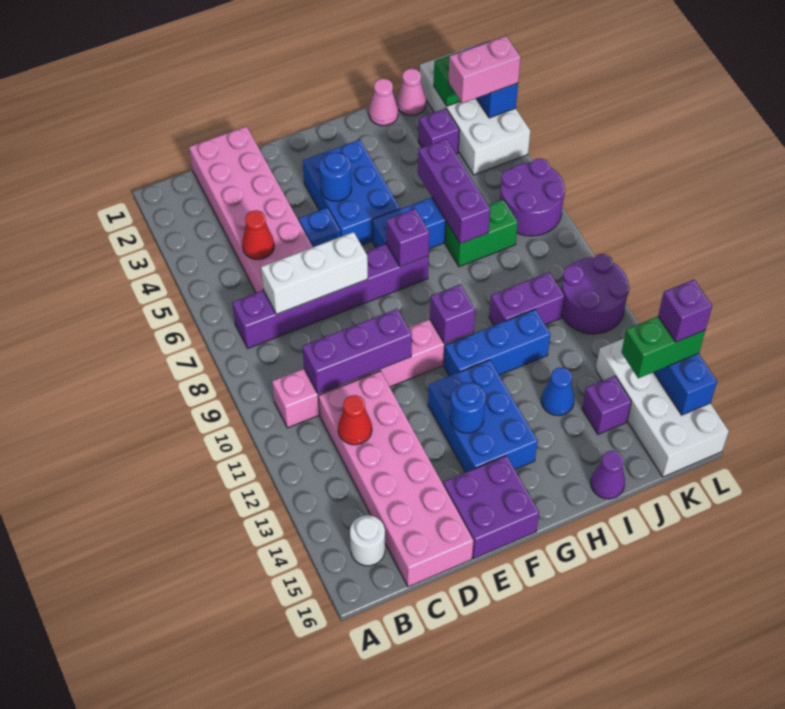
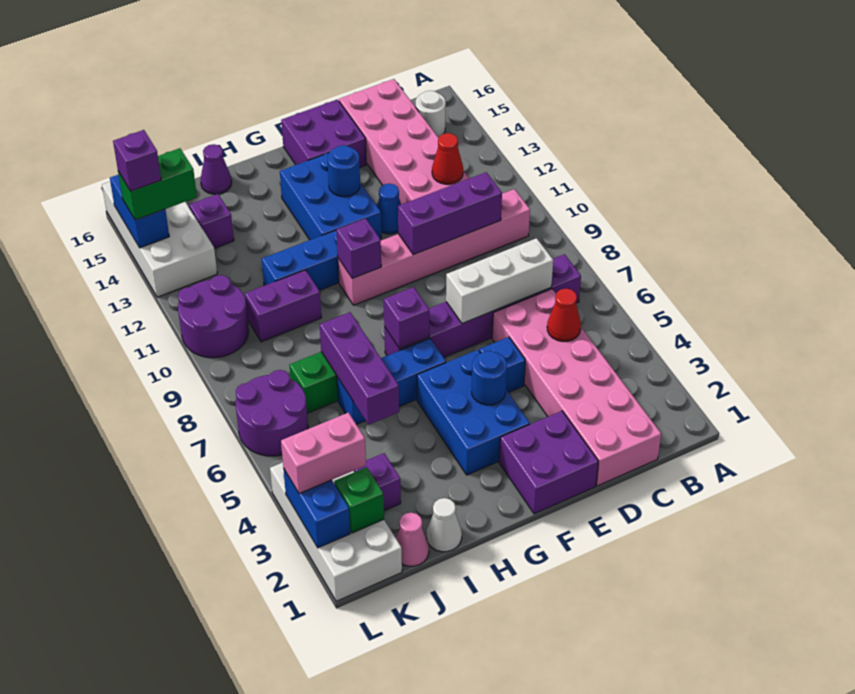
none -> purple brick E1:F2 level 1
pink cone I1 level 1 -> white cone I1 level 1
blue cone I13 level 1 -> blue cone E12 level 1

